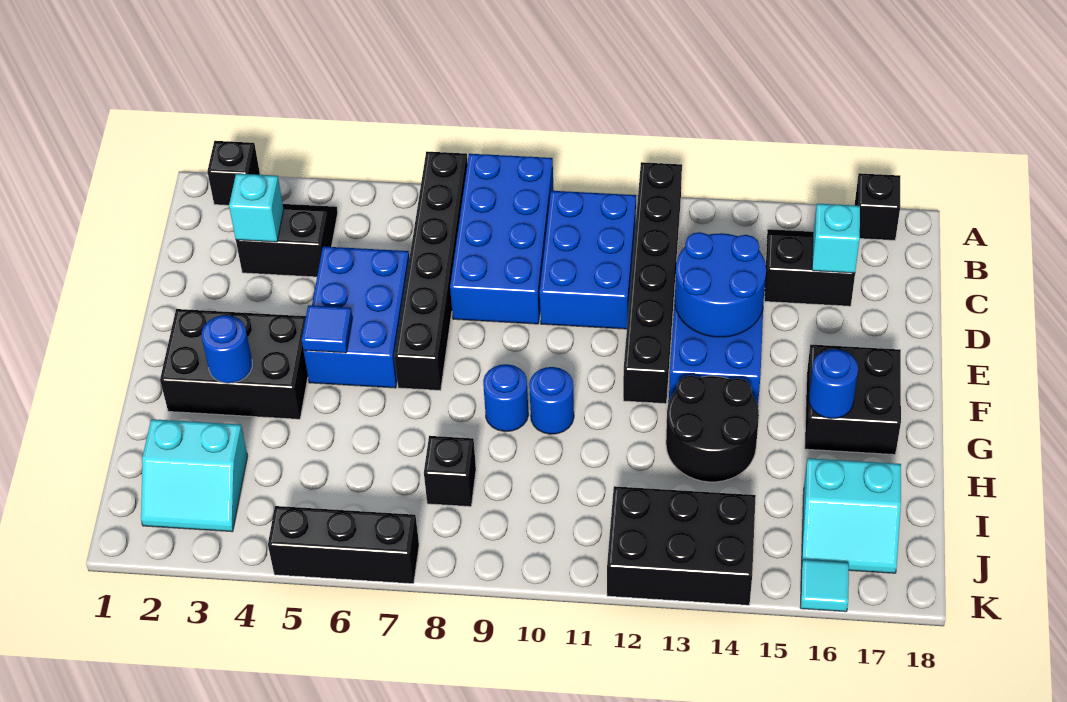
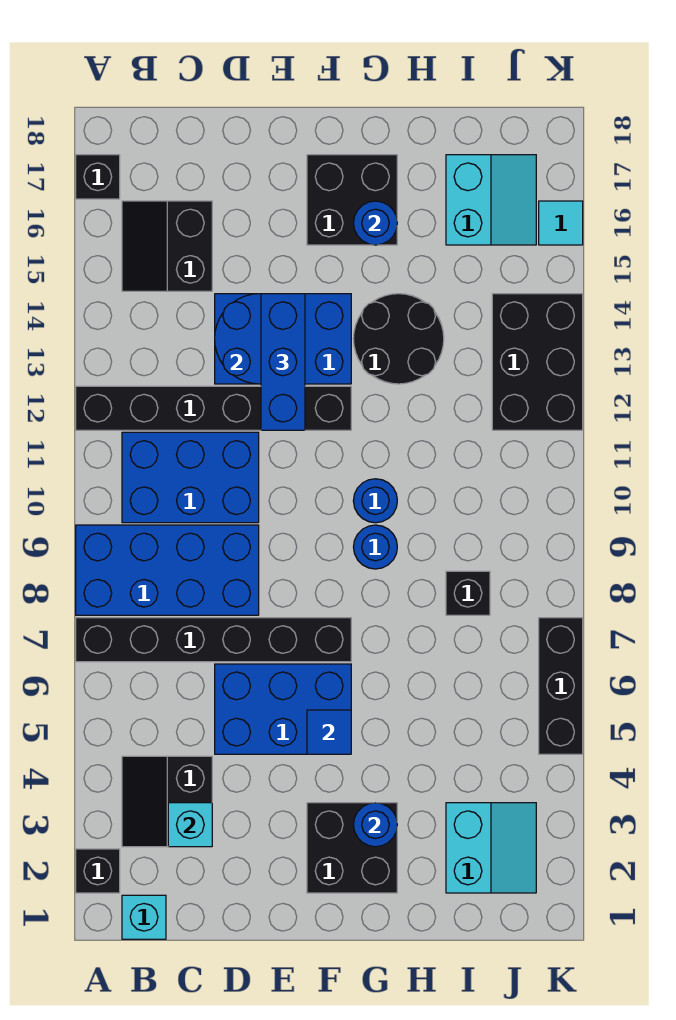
cyan brick C16 level 2 -> cyan brick B1 level 1
none -> blue brick E12:E14 level 3
black brick F2:G4 level 1 -> black brick F2:G3 level 1

